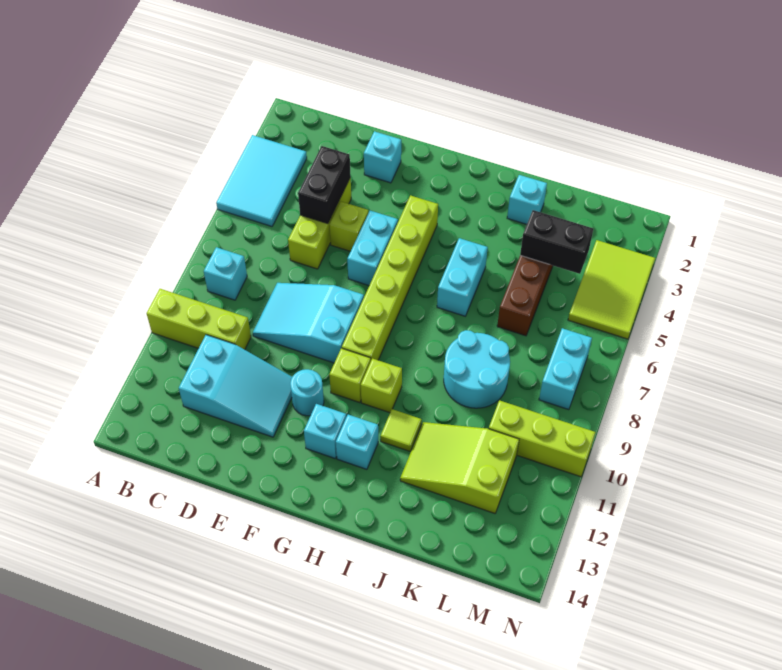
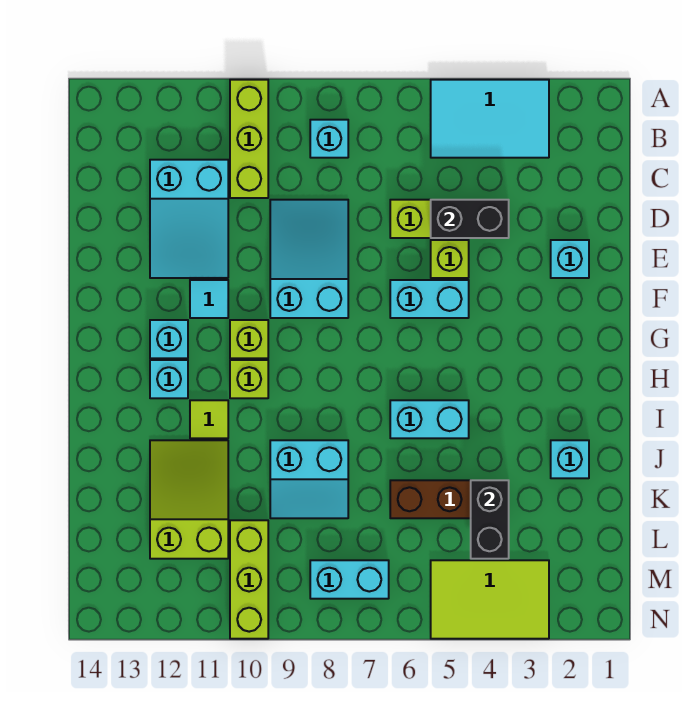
cyan round brick F11 level 1 -> cyan tile F11 level 1
lime brick G4:G9 level 1 -> none
cyan round brick J8:K9 level 1 -> cyan slope J8:K9 level 1 top J

